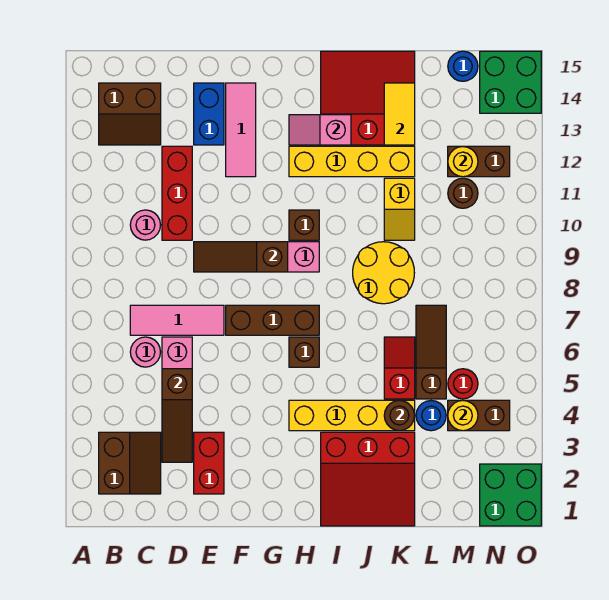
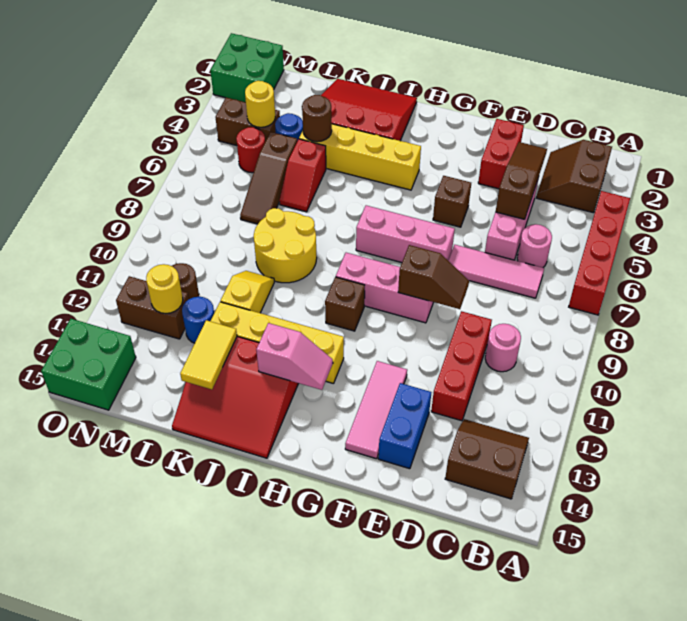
none -> red brick A4:A7 level 1
brown slope E9:G9 level 2 top G -> brown slope E9:F9 level 2 top F
brown brick F7:H7 level 1 -> pink brick F7:H7 level 1
brown brick H6 level 1 -> brown brick F5 level 1
blue round brick M15 level 1 -> blue round brick L12 level 1

